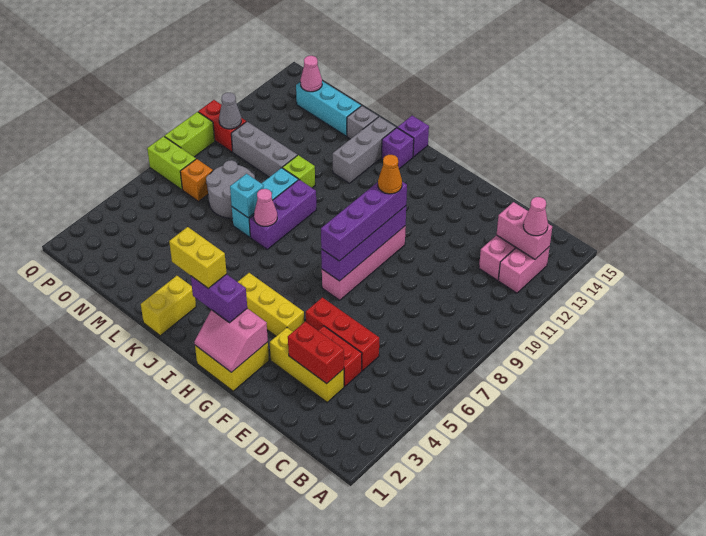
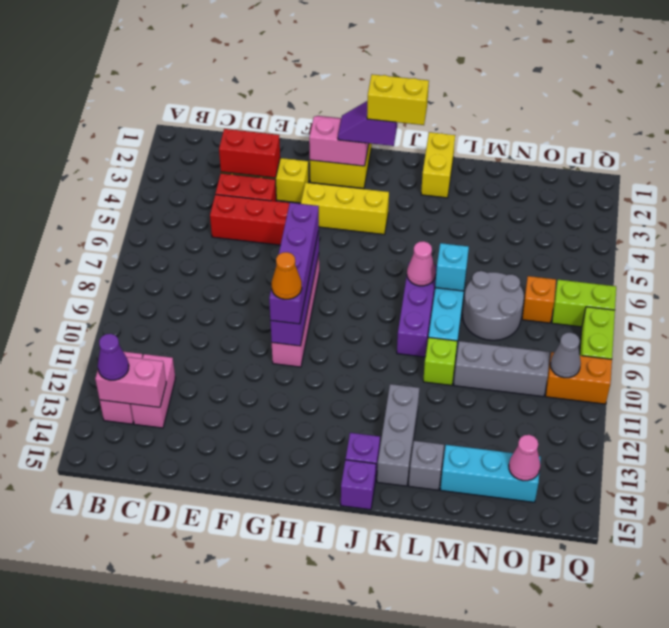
pink cone B13 level 3 -> purple cone B13 level 3
purple brick H2:I2 level 3 -> purple slope H2:I2 level 3 top I
red brick P10:Q10 level 1 -> orange brick P10:Q10 level 1

